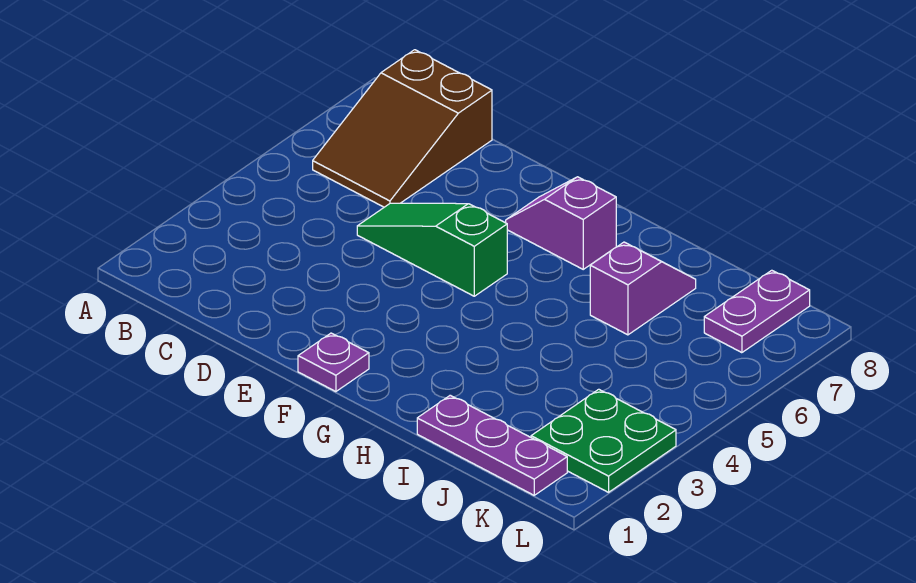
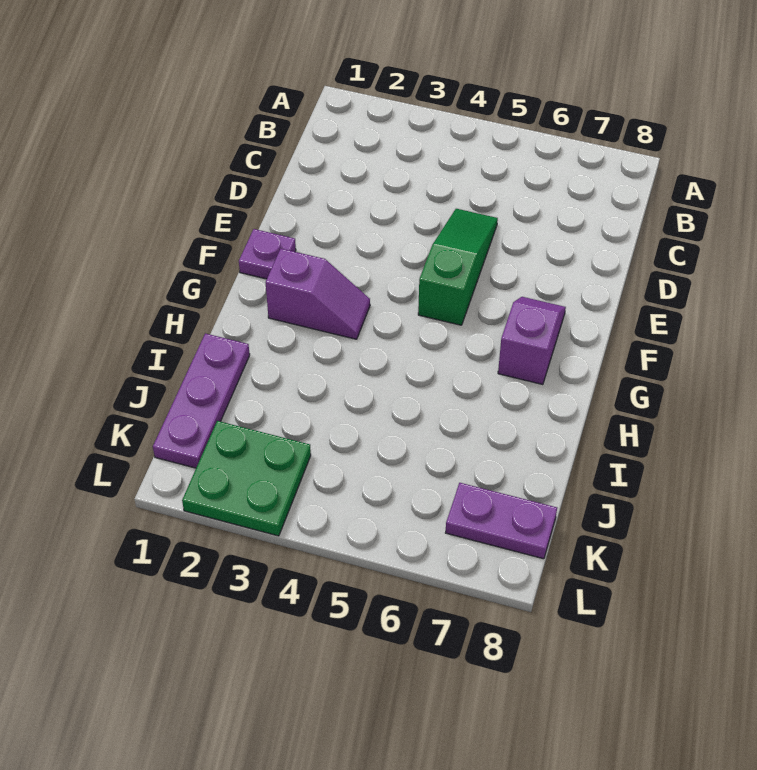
brown slope B6:C8 level 1 top 8 -> none
purple slope I6:I7 level 1 top 6 -> purple slope G2:G3 level 1 top 2

